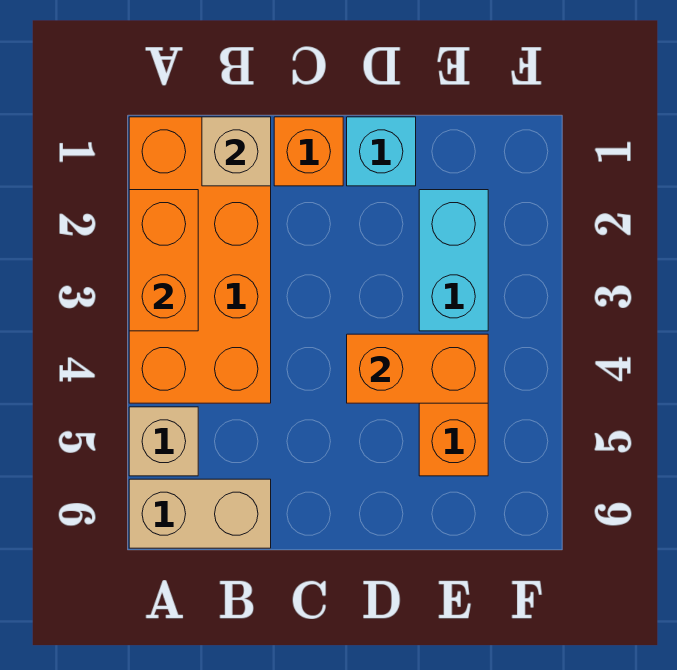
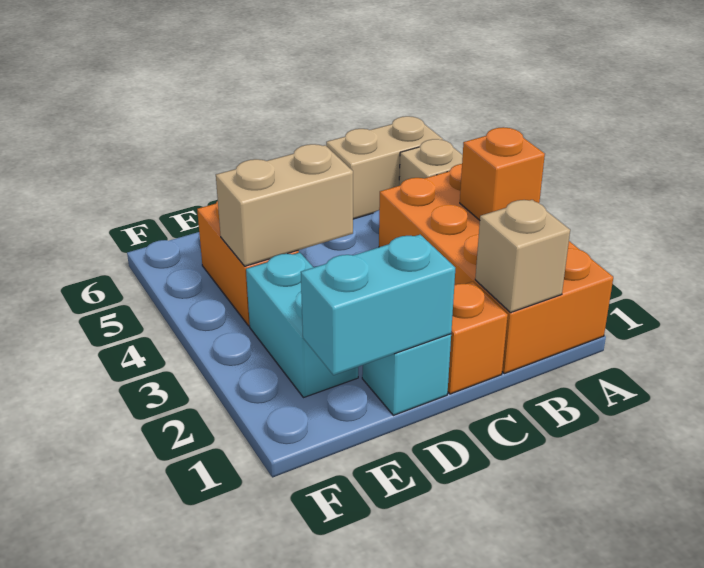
orange brick A2:A3 level 2 -> orange brick A3 level 2
none -> cyan brick D1:E1 level 2
orange brick D4:E4 level 2 -> tan brick D4:E4 level 2

